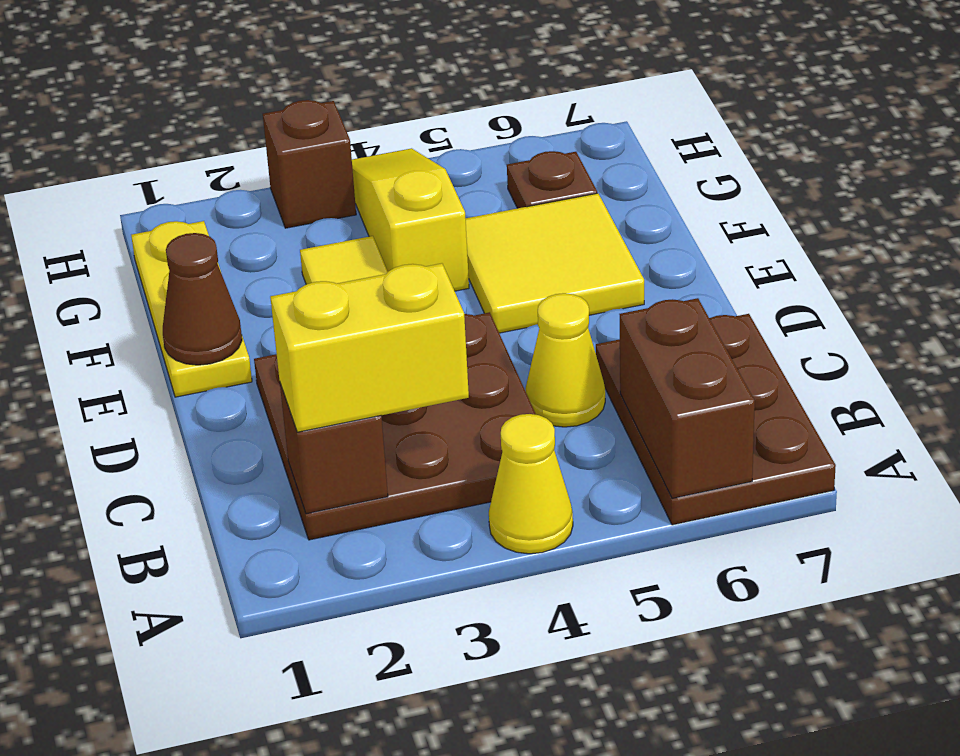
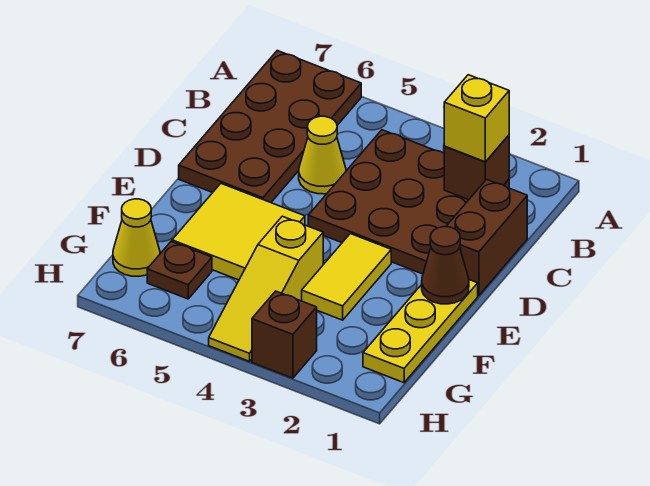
yellow cone A4 level 1 -> yellow cone G7 level 1
brown plate A6:C7 level 1 -> brown plate A6:D7 level 1
brown brick A6:B6 level 2 -> brown brick C1:D1 level 1
yellow brick B2:B3 level 3 -> yellow brick B2 level 3

